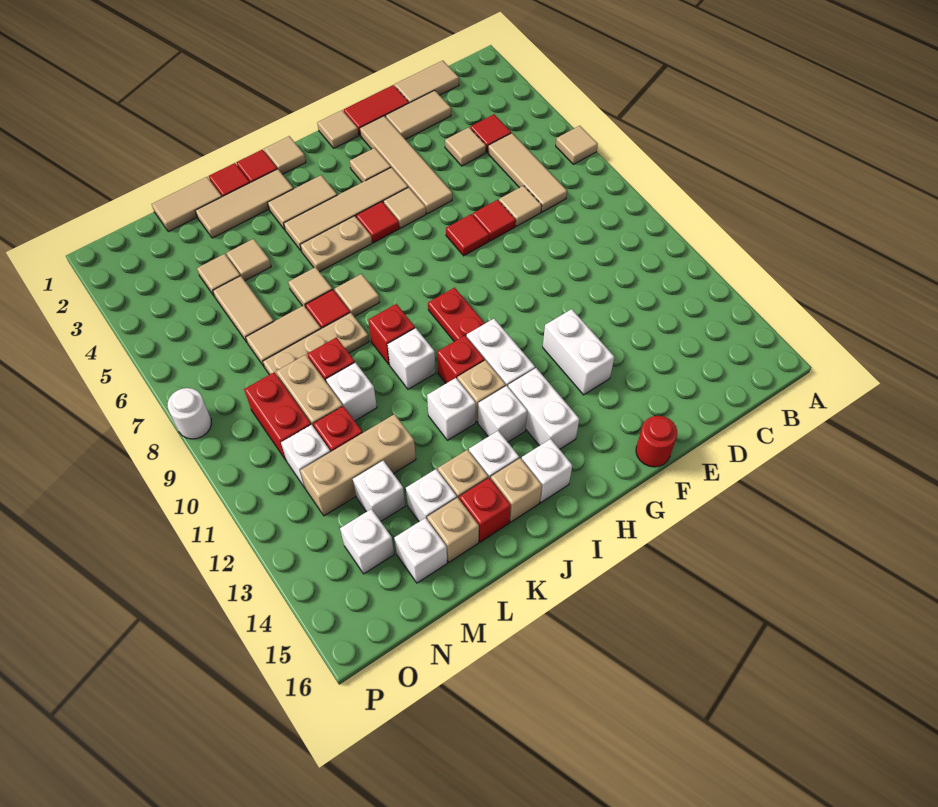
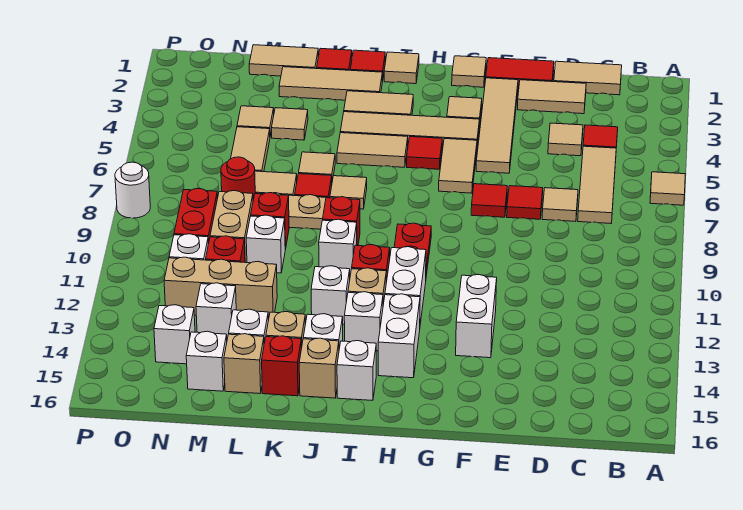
red round brick F16 level 1 -> red round brick M8 level 2
tan tile G5 level 1 -> tan tile G5:G6 level 1
tan plate I5:J5 level 1 -> tan tile I5:J5 level 1

